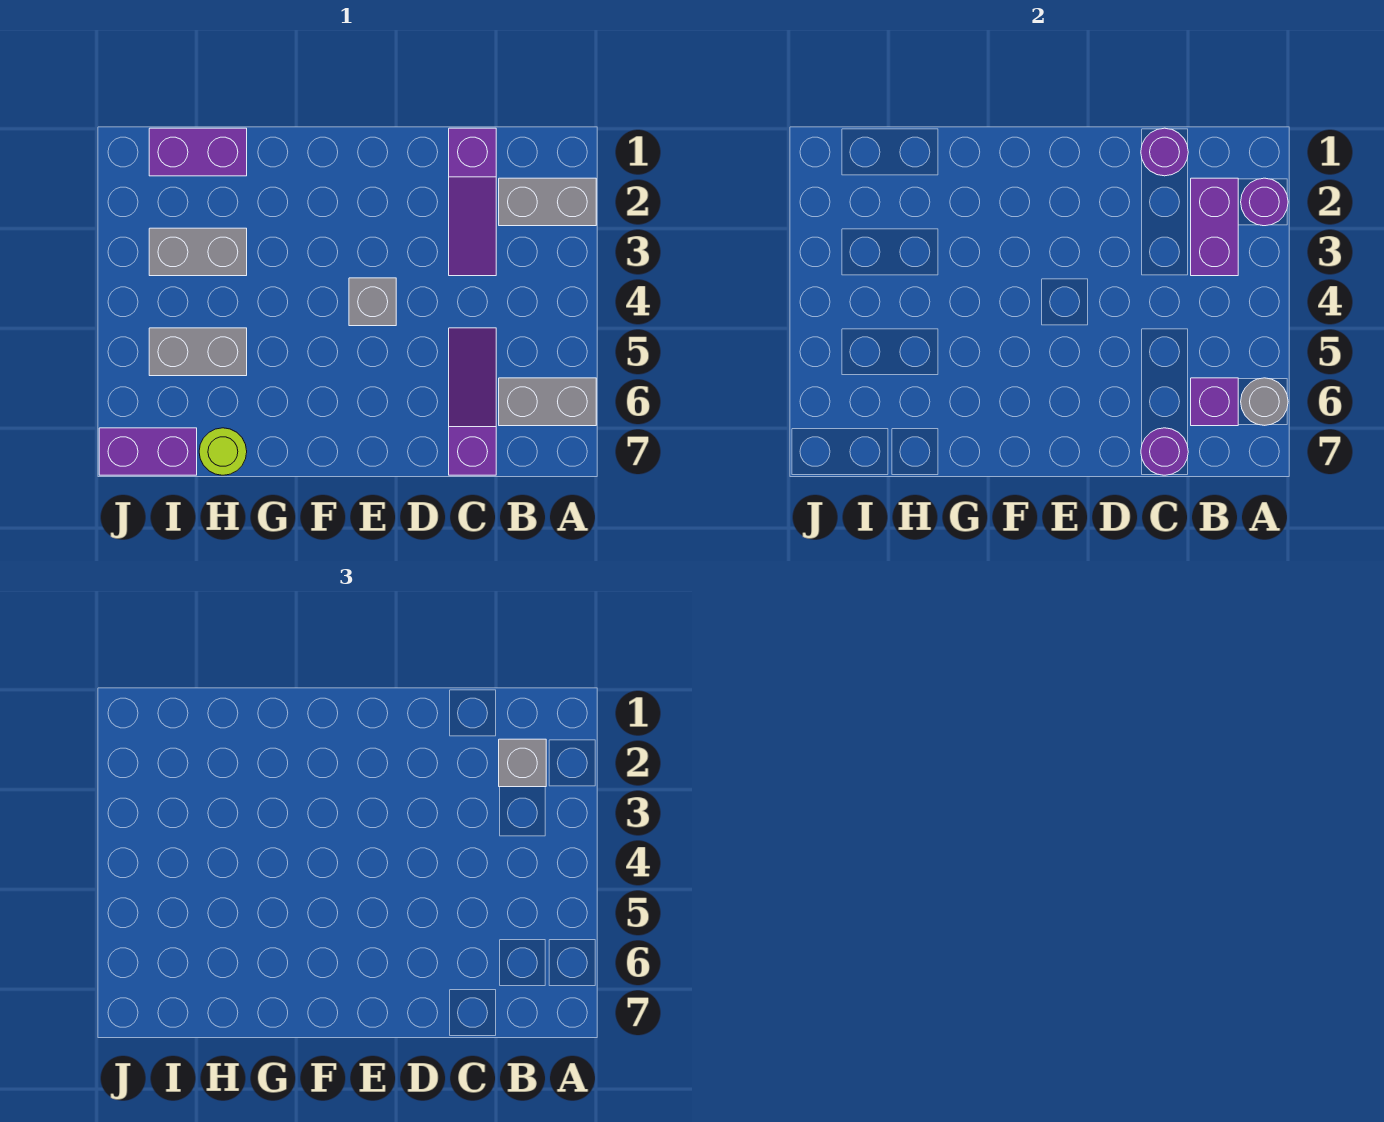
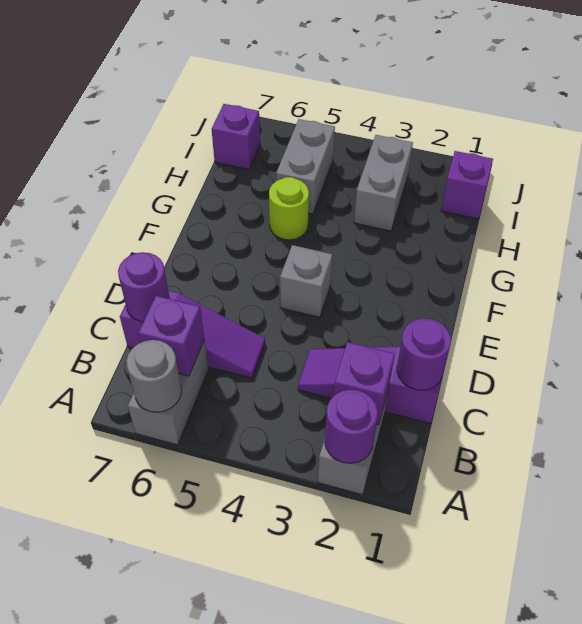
purple brick B2:B3 level 2 -> purple brick B2 level 2
grey brick B2 level 3 -> none
purple brick H1:I1 level 1 -> purple brick I1 level 1
lime round brick H7 level 1 -> lime round brick G5 level 1
purple brick I7:J7 level 1 -> purple brick I7 level 1

